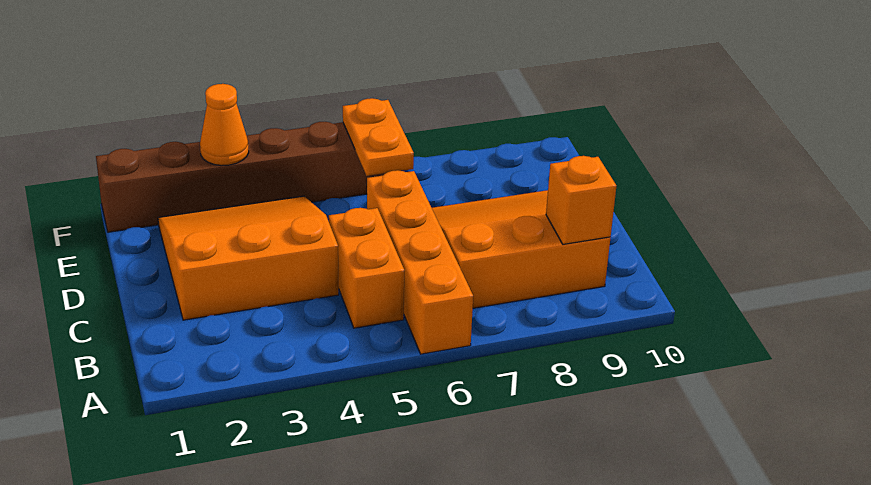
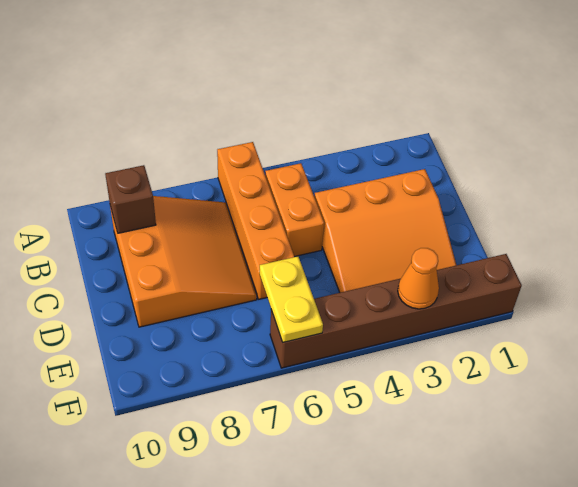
orange slope B7:D9 level 1 top B -> orange slope B7:D9 level 1 top 9
orange brick B9 level 2 -> brown brick B9 level 2
orange plate E6:F6 level 2 -> yellow plate E6:F6 level 2

